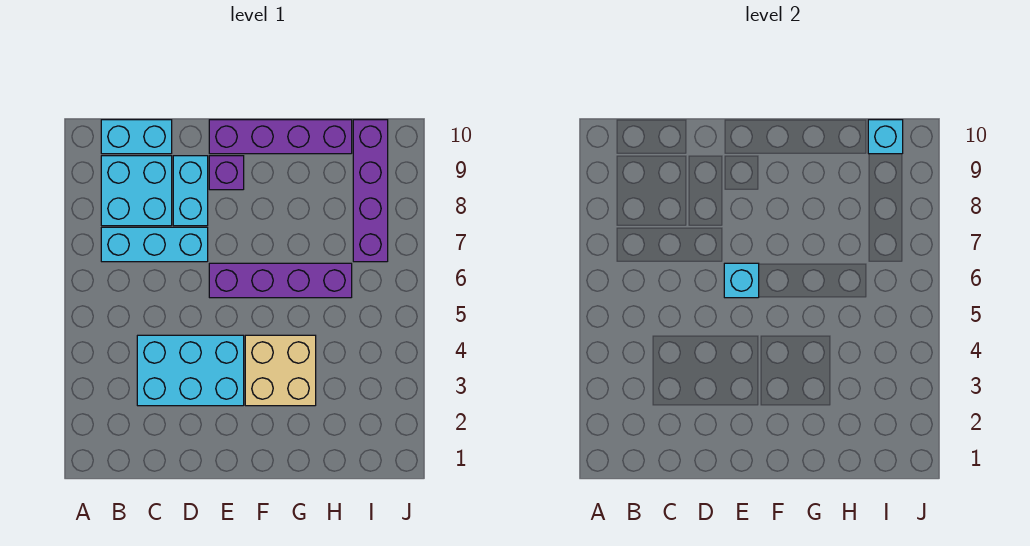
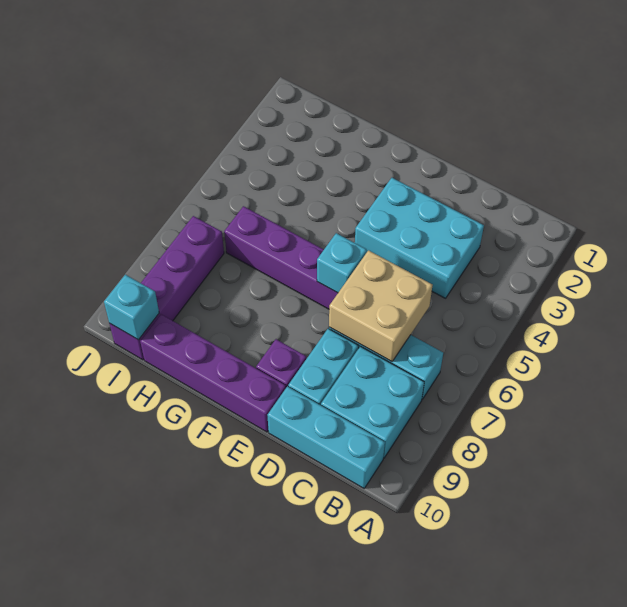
cyan brick B10:C10 level 1 -> cyan brick B10:D10 level 1
tan brick F3:G4 level 1 -> tan brick C6:D7 level 2

